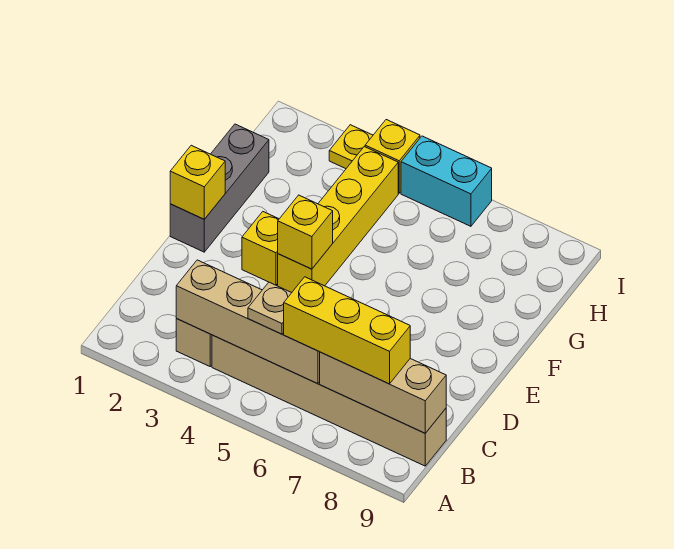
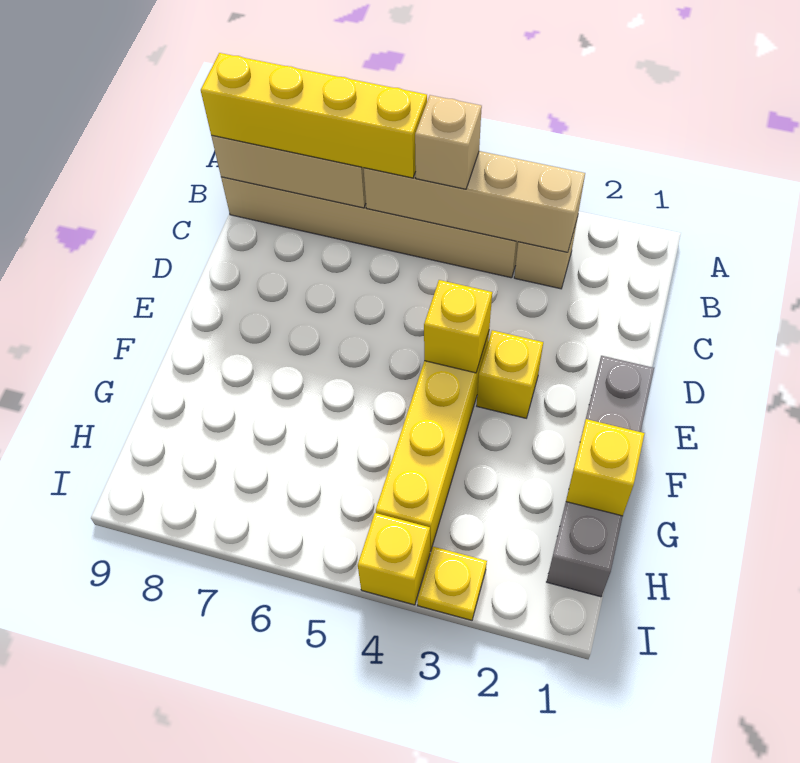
tan plate B5 level 3 -> tan brick B5 level 3
yellow brick B6:B8 level 3 -> yellow brick B6:B9 level 3
grey brick E1:G1 level 1 -> grey brick E1:H1 level 1
yellow brick E1 level 2 -> yellow brick G1 level 2
cyan brick I5:I6 level 1 -> none

